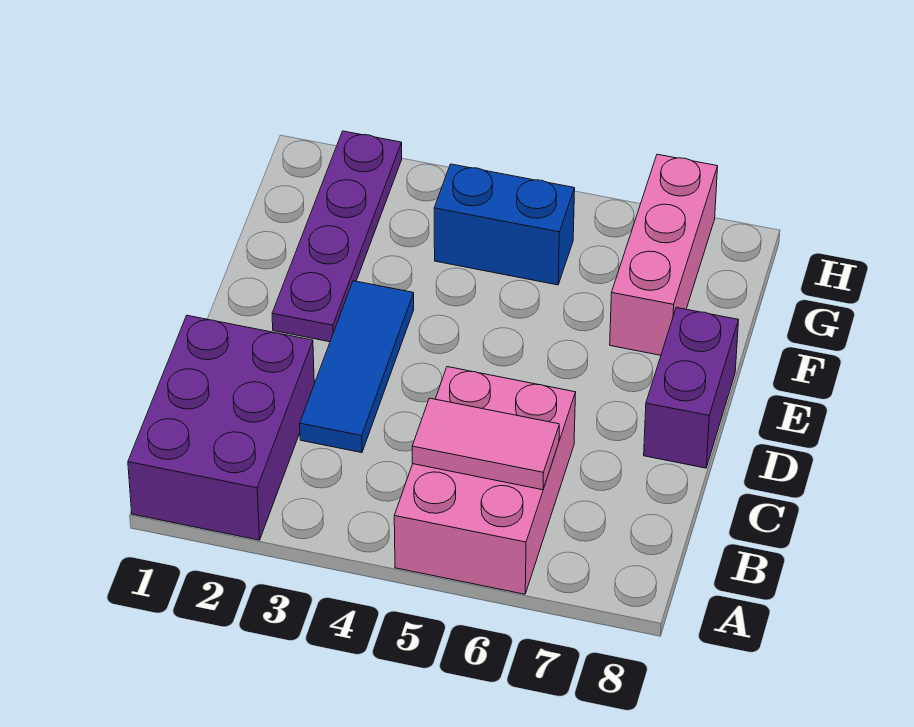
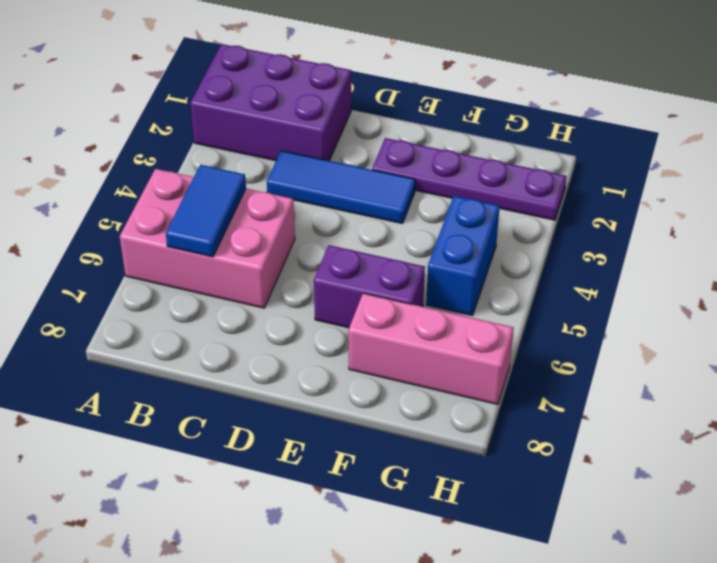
pink tile B5:B6 level 2 -> blue tile B5:B6 level 2
purple brick D8:E8 level 1 -> purple brick E6:F6 level 1

